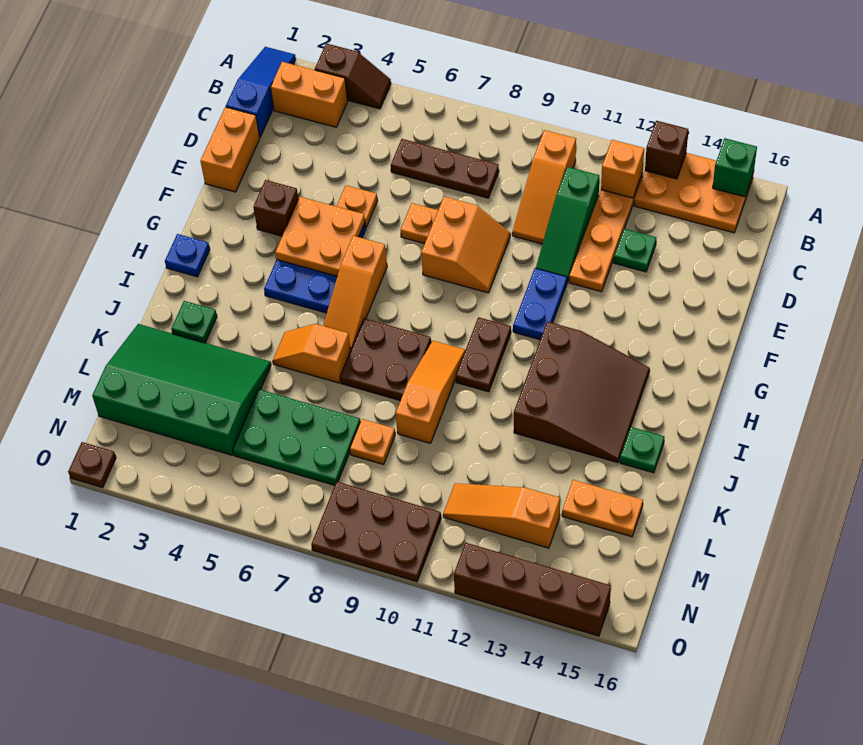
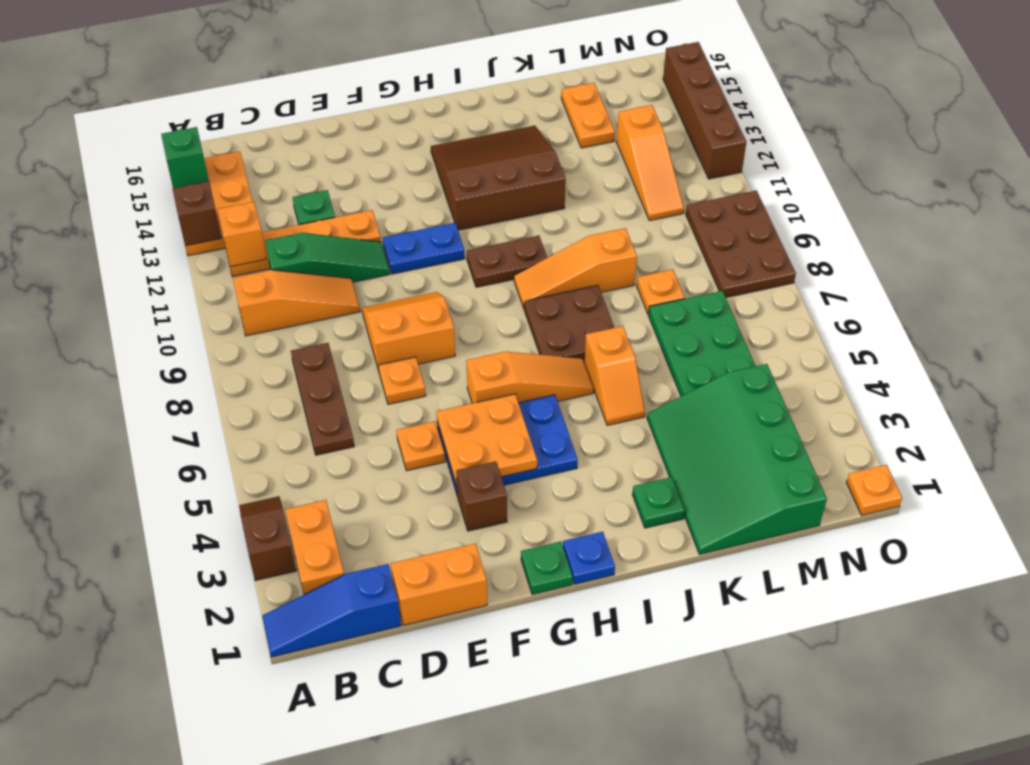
green plate J15 level 1 -> green plate G1 level 1
brown plate O1 level 1 -> orange plate O1 level 1

